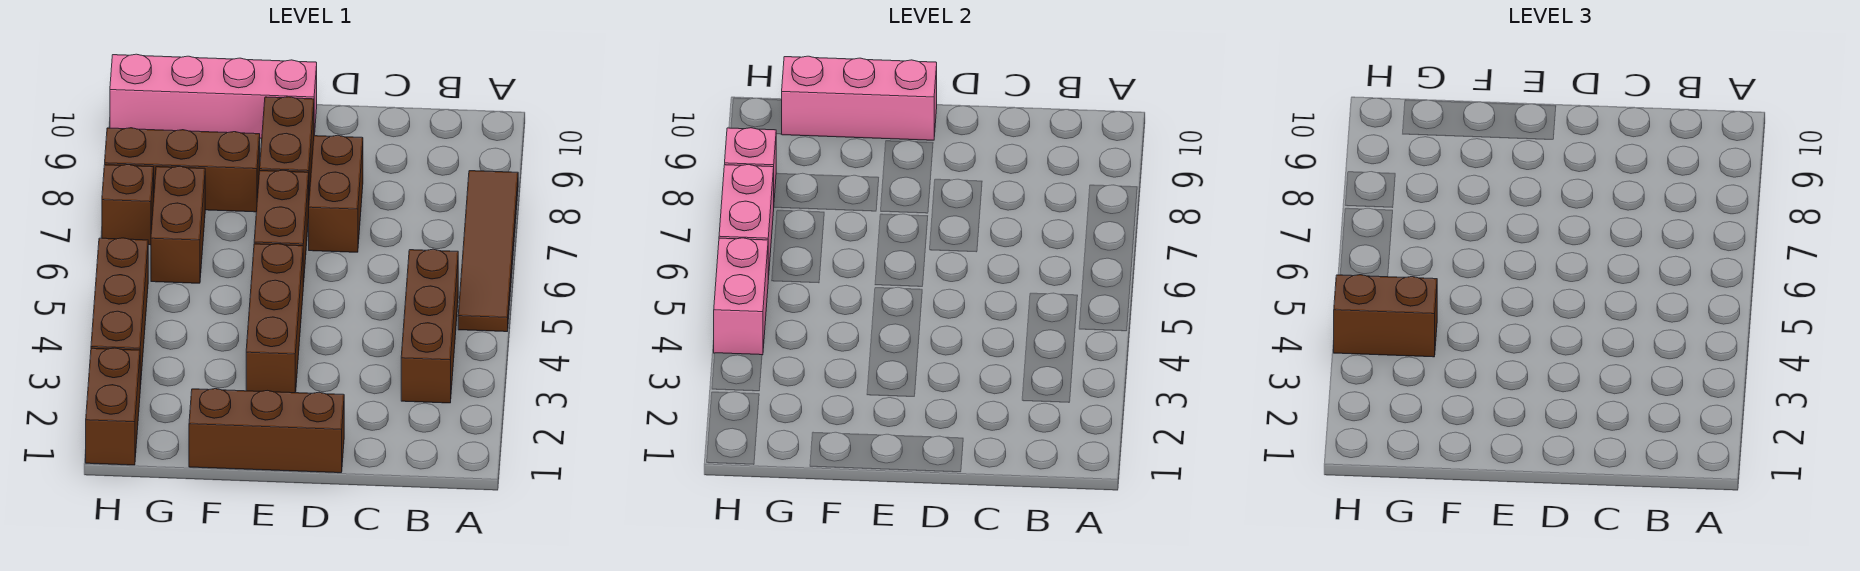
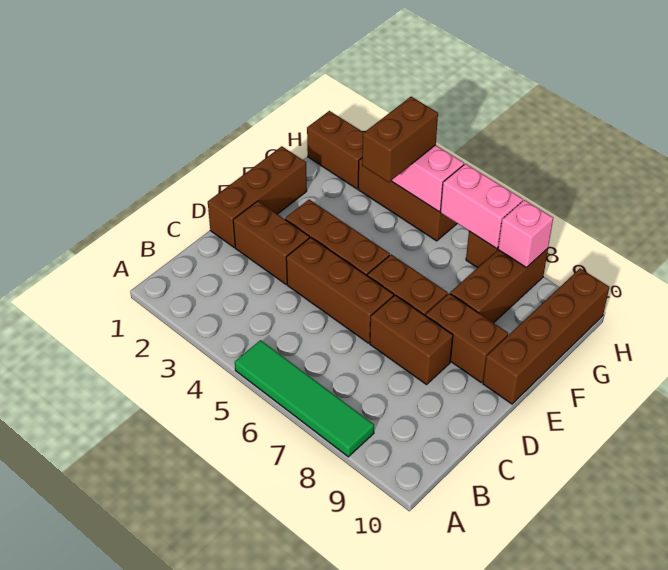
brown tile A5:A8 level 1 -> green tile A5:A8 level 1
brown brick B3:B5 level 1 -> brown brick D4:D6 level 1
pink brick E10:H10 level 1 -> brown brick E10:H10 level 1
pink brick E10:G10 level 2 -> none
brown brick G6:G7 level 1 -> brown brick D2:D3 level 1

